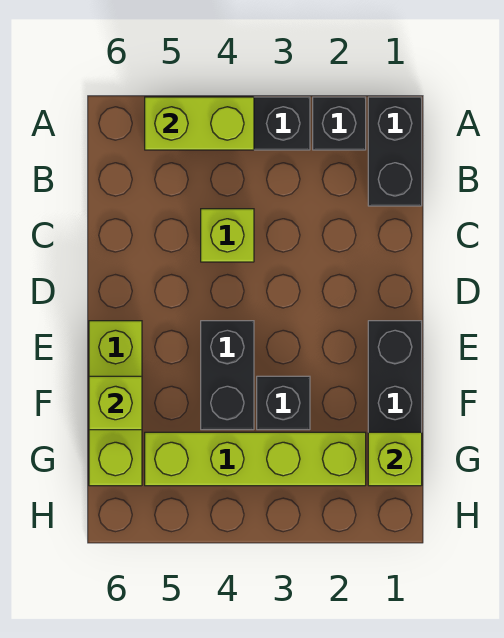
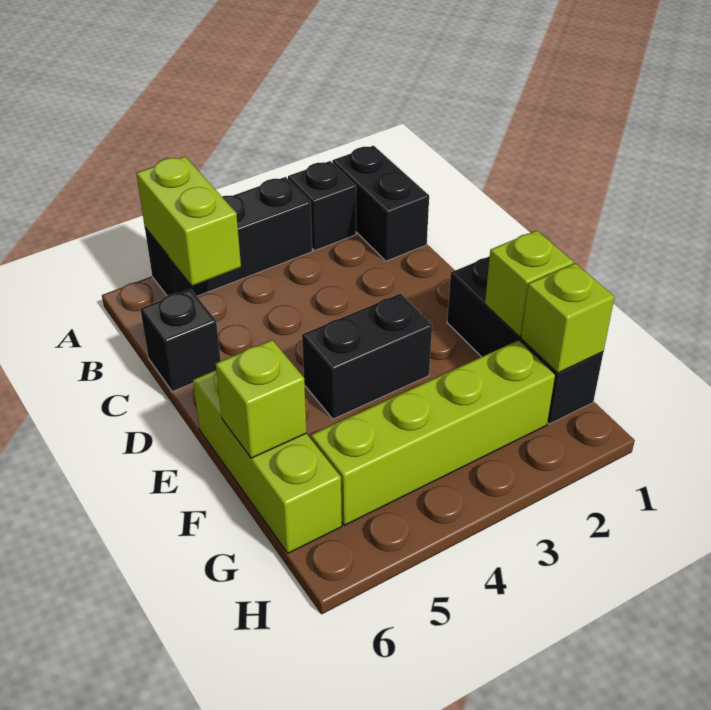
lime brick A4:A5 level 2 -> lime brick A5:B5 level 2
lime brick C4 level 1 -> lime brick F1 level 2
black brick E4:F4 level 1 -> black brick E3:E4 level 1
black brick F3 level 1 -> black brick C6 level 1

